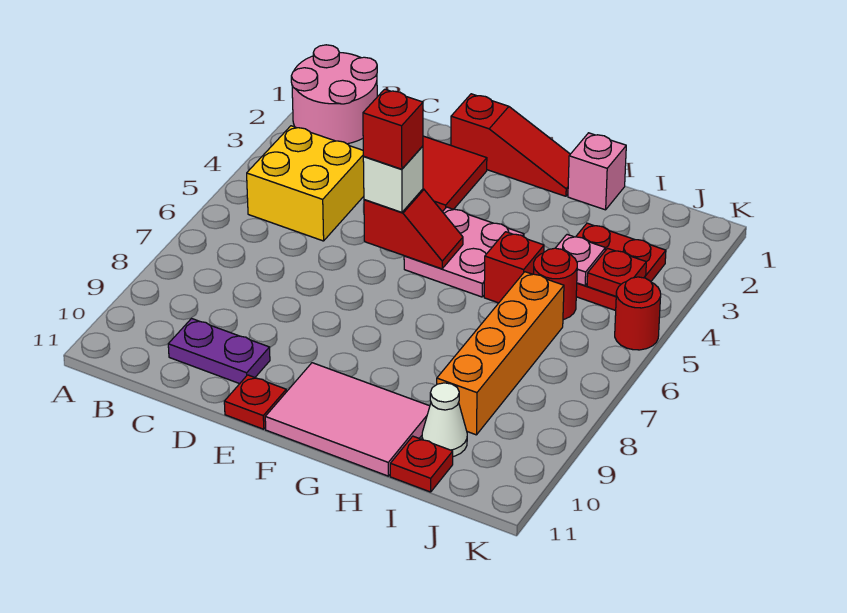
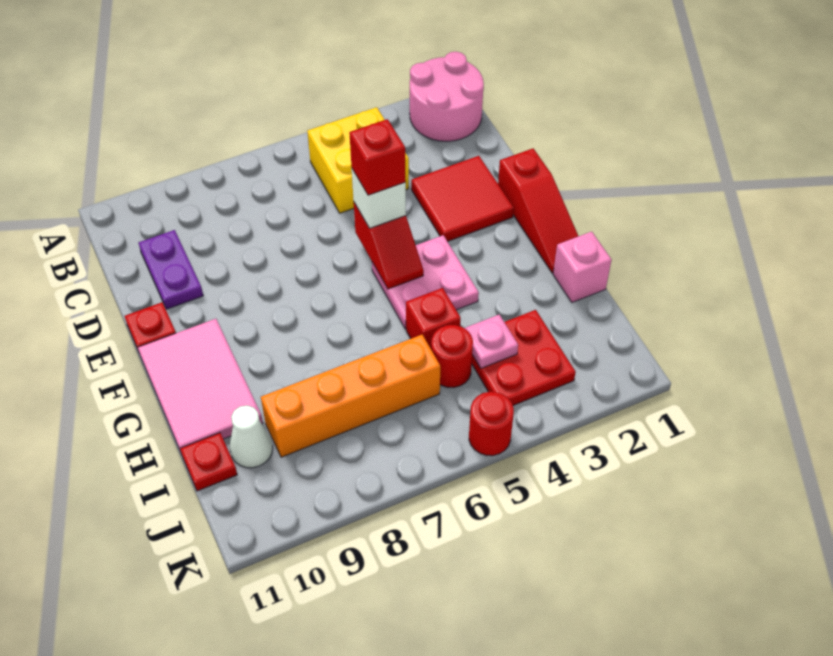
red plate J4 level 2 -> none

